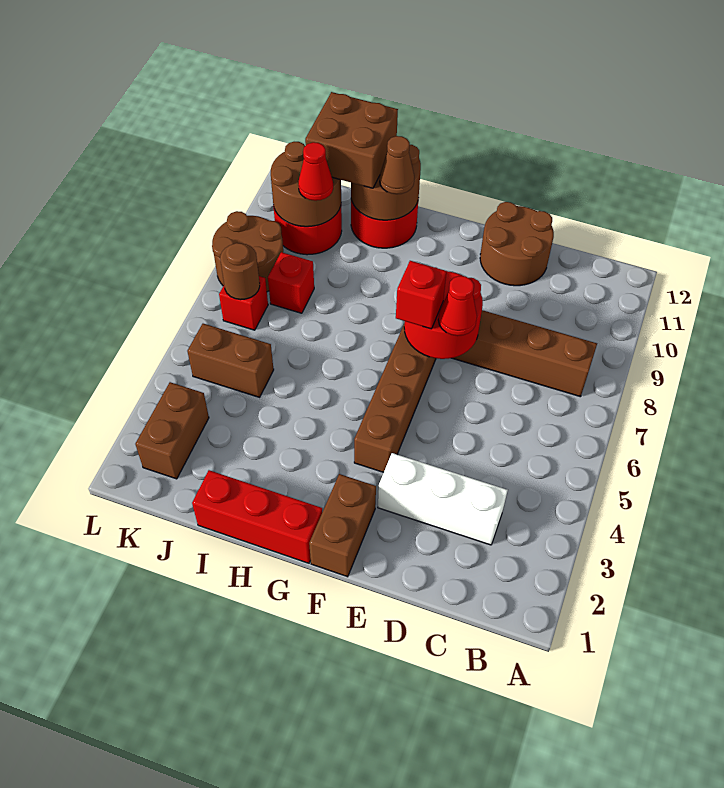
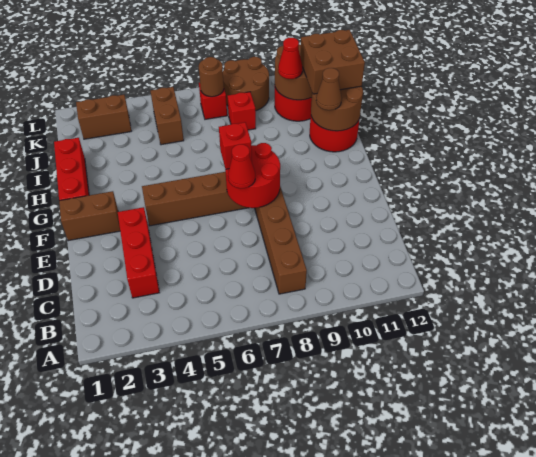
white brick C3:E3 level 1 -> red brick C3:E3 level 1
brown round brick D11:E12 level 1 -> none

